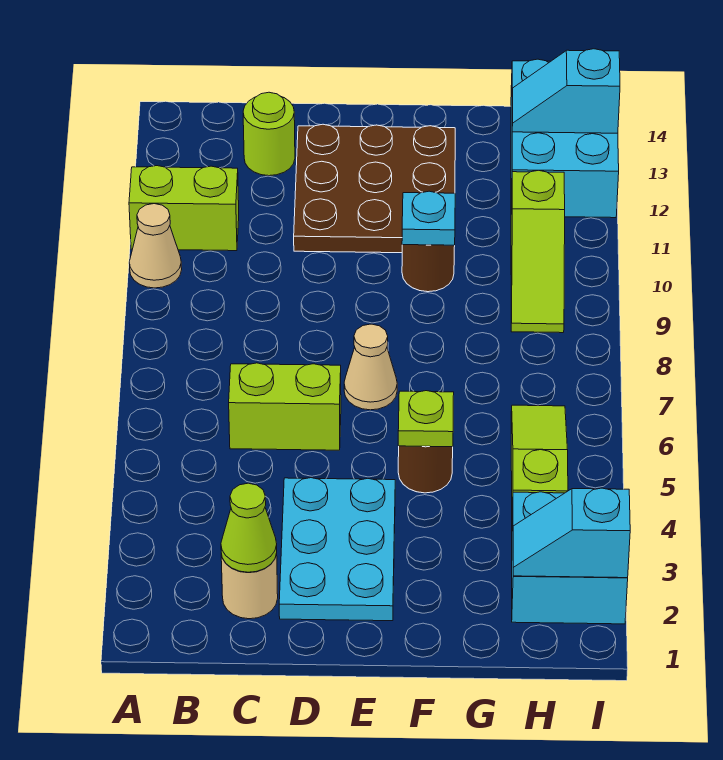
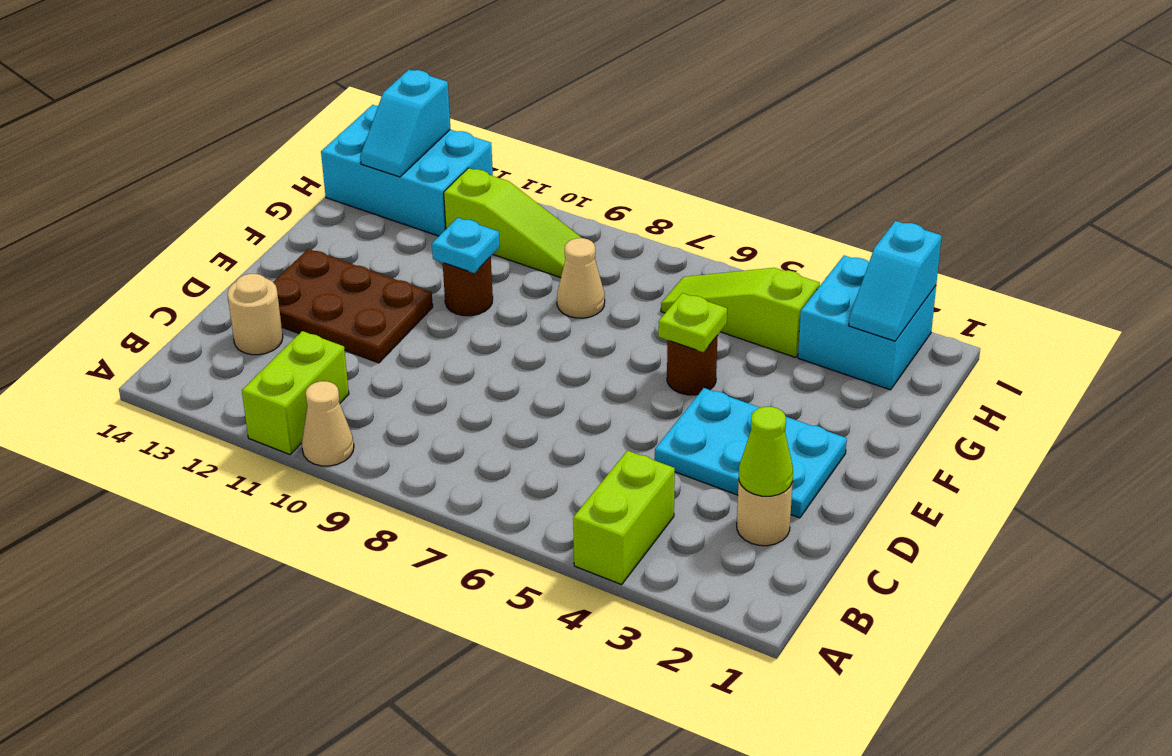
lime brick C6:D6 level 1 -> lime brick A4:B4 level 1
lime round brick C13 level 1 -> tan round brick C13 level 1
brown plate D11:F13 level 1 -> brown plate D11:E13 level 1
tan cone E7 level 1 -> tan cone G8 level 1

